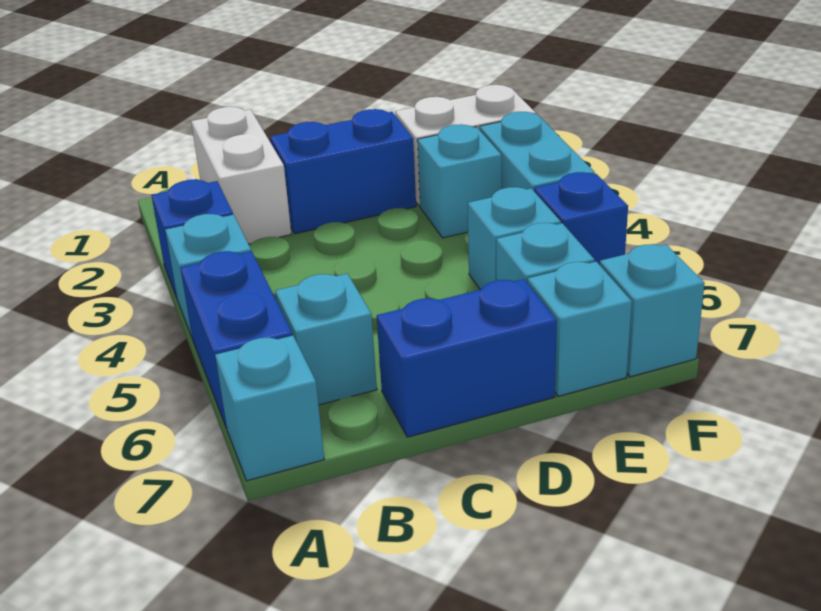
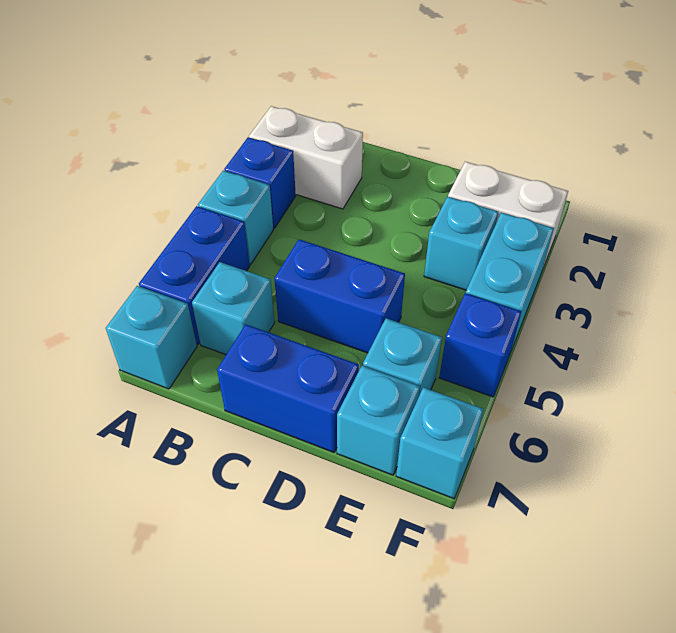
white brick B1:B2 level 1 -> white brick A2:B2 level 1
blue brick C2:D2 level 1 -> blue brick C5:D5 level 1
cyan brick E5 level 1 -> none

